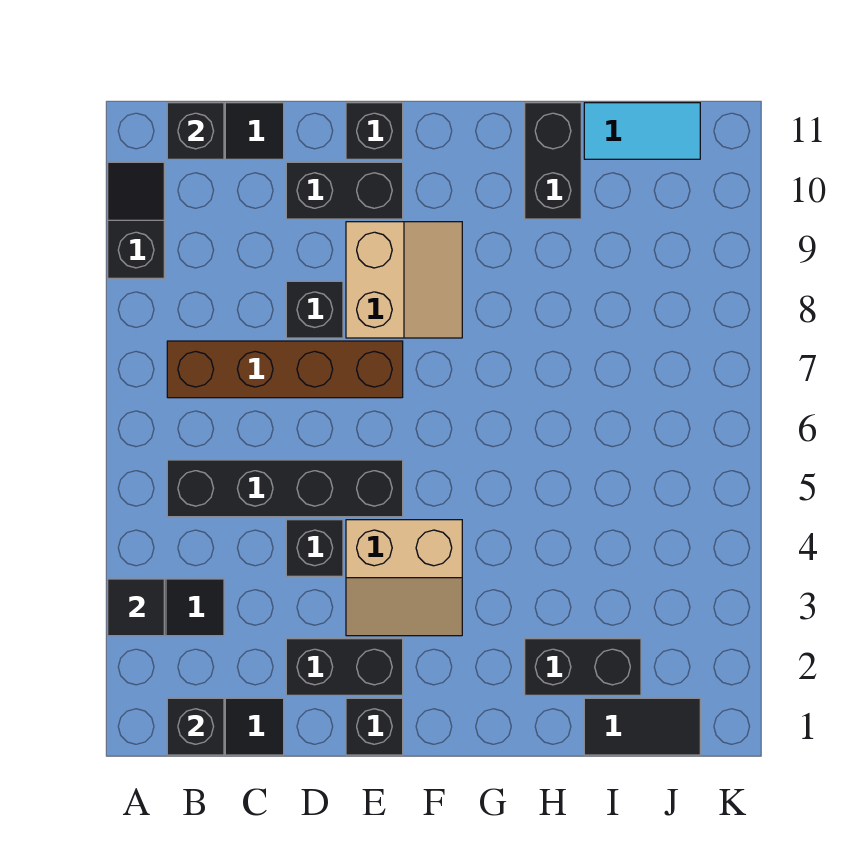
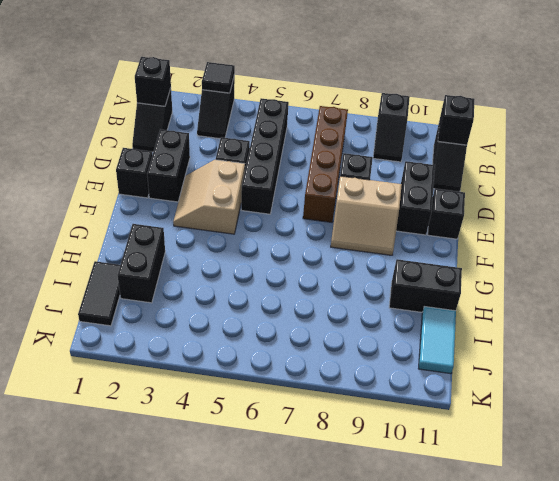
black slope A9:A10 level 1 top 9 -> black slope A9:B9 level 1 top A

